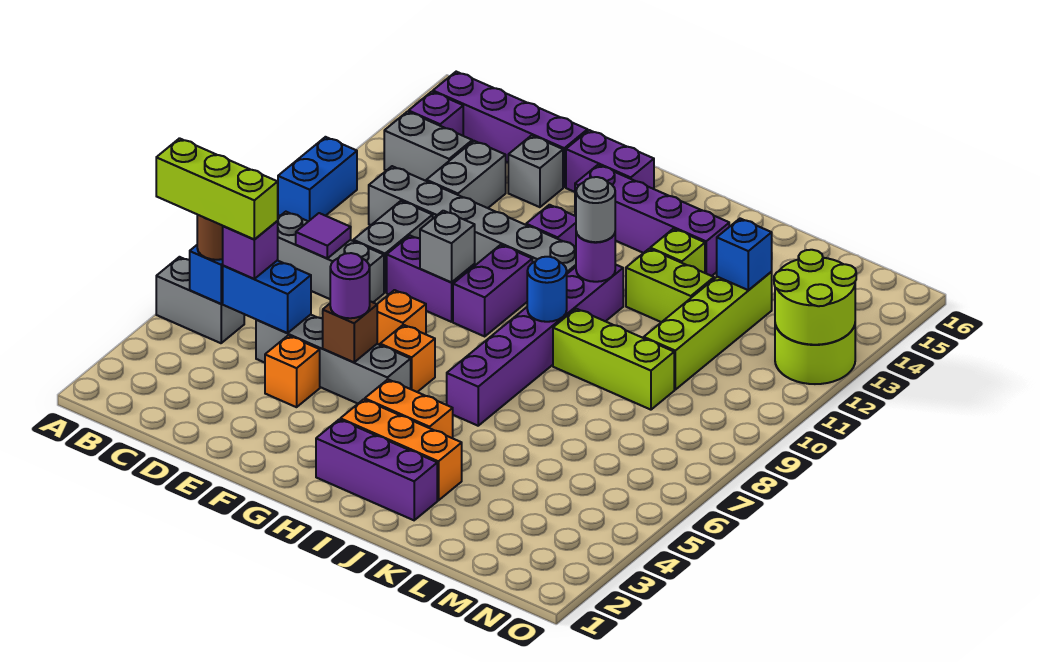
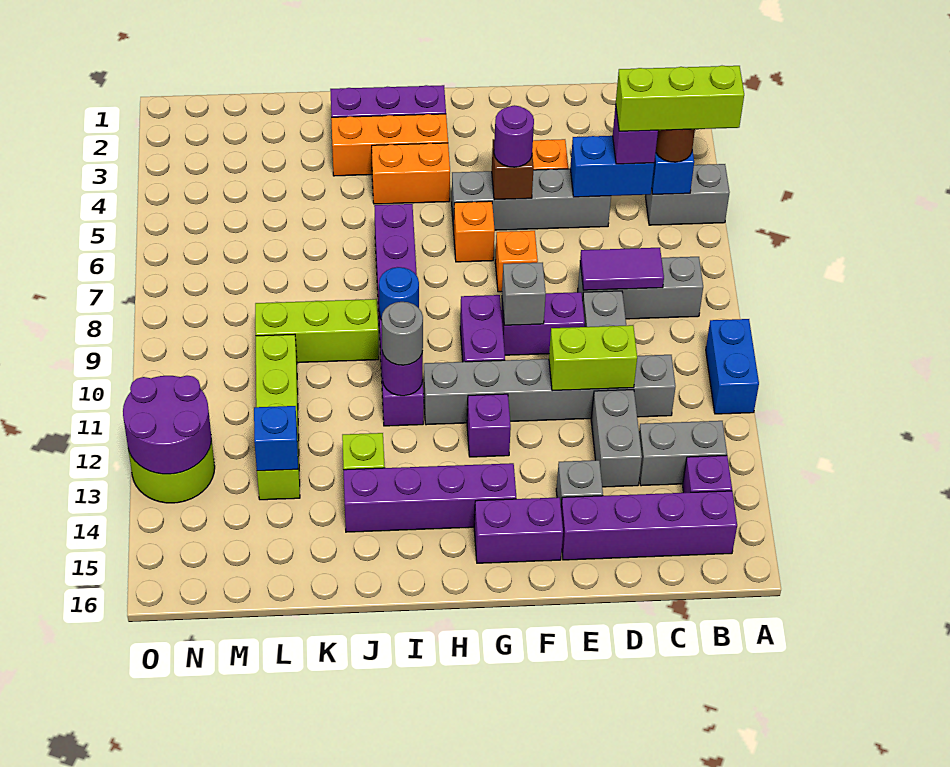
purple tile C8 level 2 -> purple tile C8:D8 level 2
lime brick J12:K12 level 1 -> lime brick D11:E11 level 2
lime round brick N12:O13 level 2 -> purple round brick N12:O13 level 2

